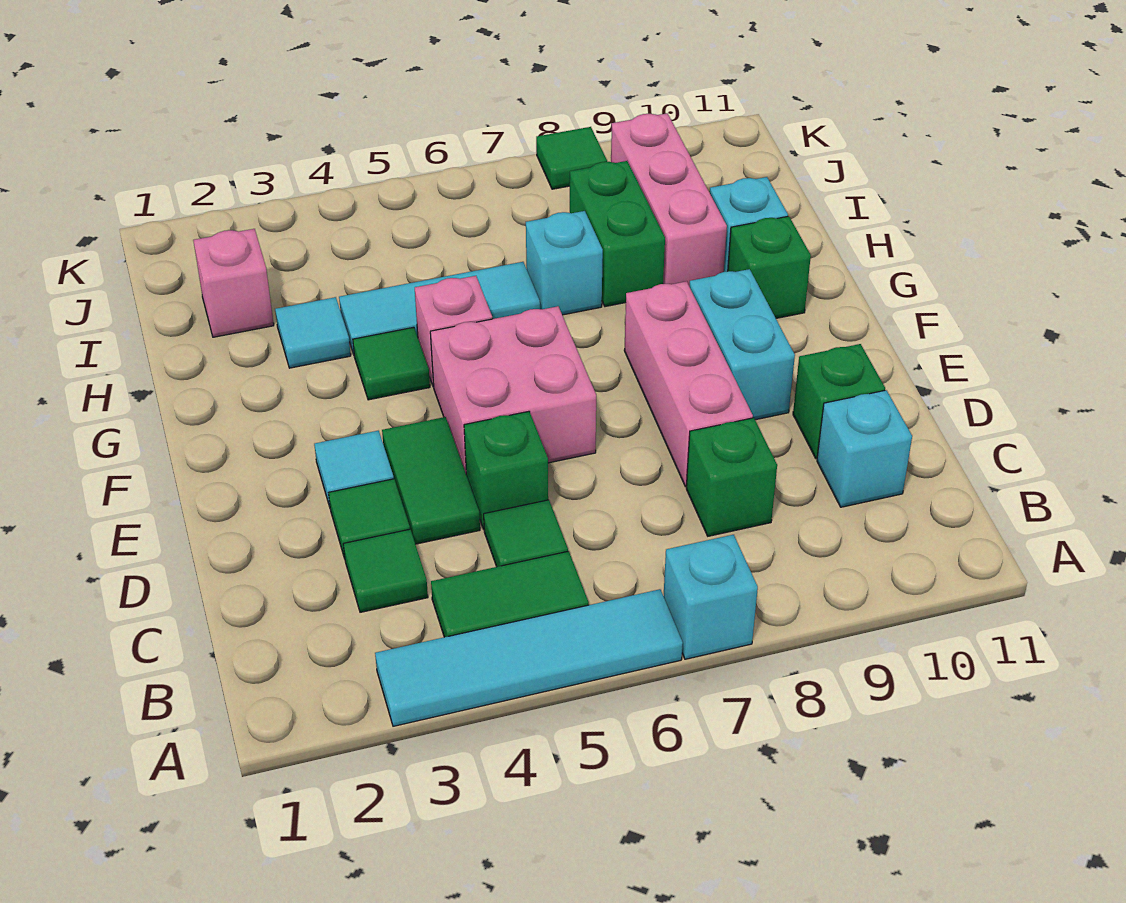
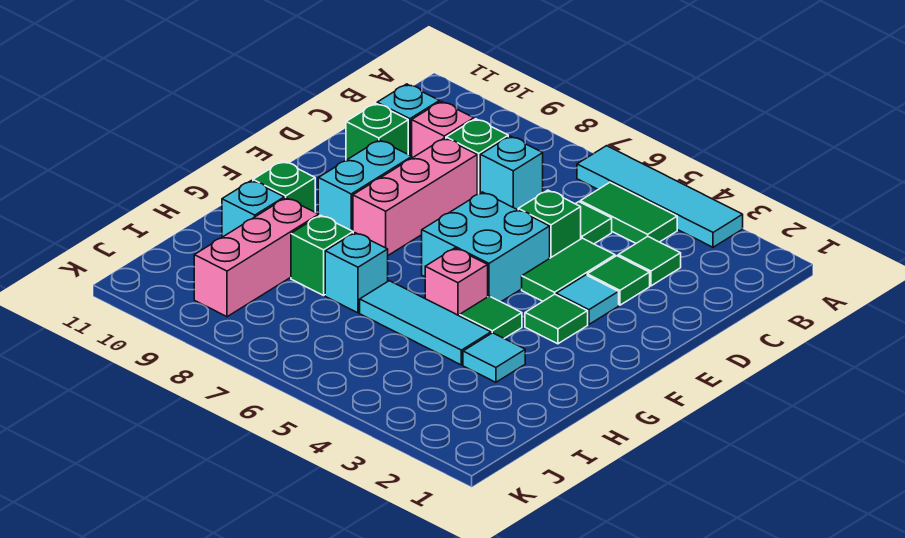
cyan brick A7 level 1 -> cyan brick C7 level 1
pink brick E5:F6 level 1 -> cyan brick E5:F6 level 1
green brick H8:I8 level 1 -> green brick H8 level 1
pink brick I2 level 1 -> pink brick C9 level 1
green tile K8 level 1 -> green tile F3 level 1

